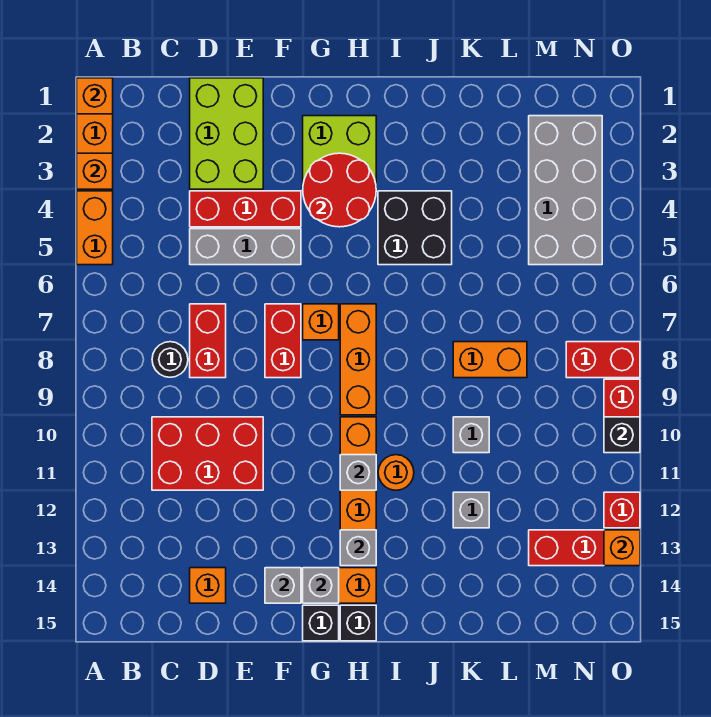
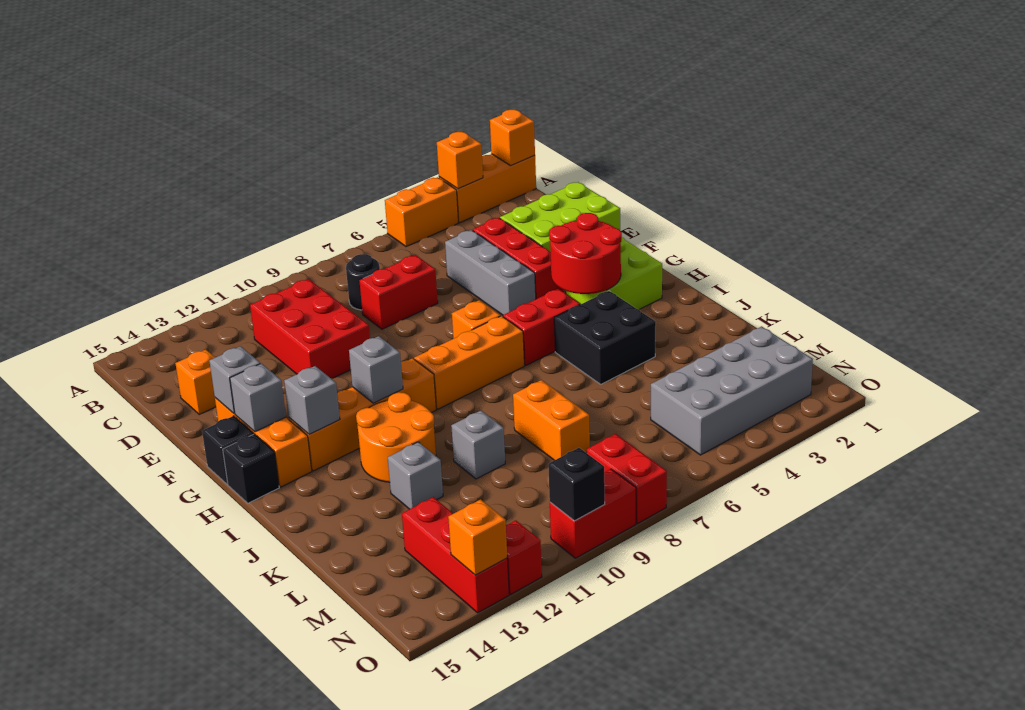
red brick F7:F8 level 1 -> red brick H5:H6 level 1
orange round brick I11 level 1 -> orange round brick I11:J12 level 1

